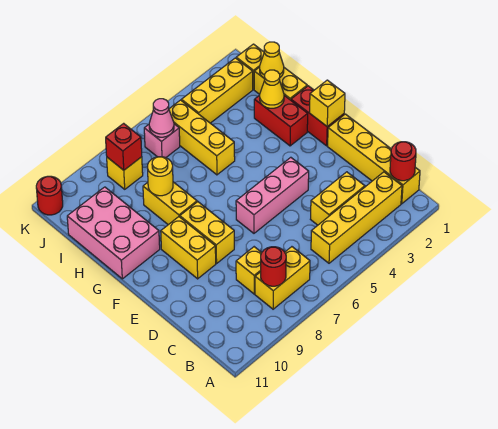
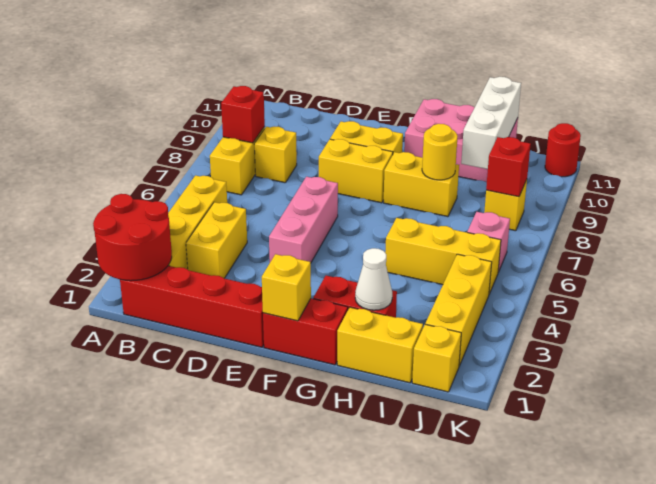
yellow brick B1:E1 level 1 -> red brick B1:E1 level 1
red round brick B1 level 2 -> red round brick A1:B2 level 2
red round brick B8 level 2 -> red brick B8 level 2
yellow cone H2 level 2 -> white cone H2 level 2
yellow cone I1 level 2 -> none
none -> white brick I9:I11 level 2
pink cone J6 level 2 -> none

